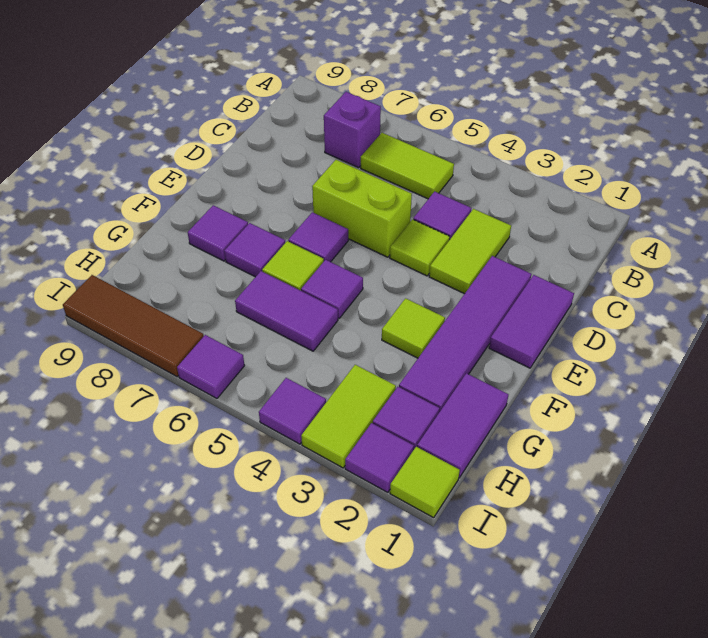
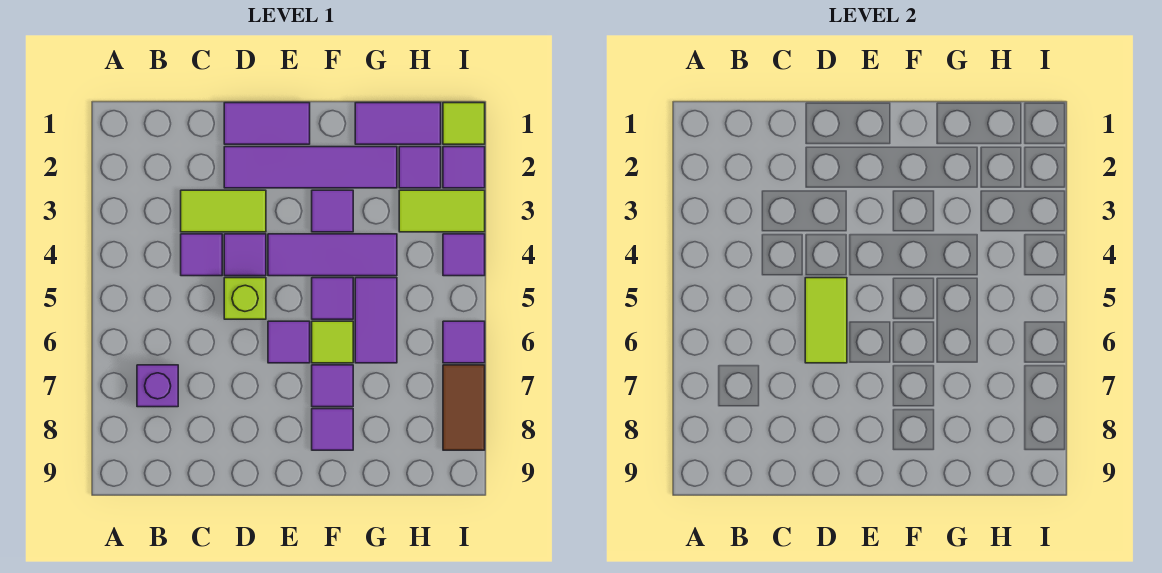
lime tile B5:B6 level 1 -> lime tile D5:D6 level 2
lime tile D4 level 1 -> purple tile D4 level 1
lime brick D5:D6 level 1 -> lime brick D5 level 1
none -> purple tile E4:G4 level 1
lime tile F3 level 1 -> purple tile F3 level 1
brown tile I7:I9 level 1 -> brown tile I7:I8 level 1

